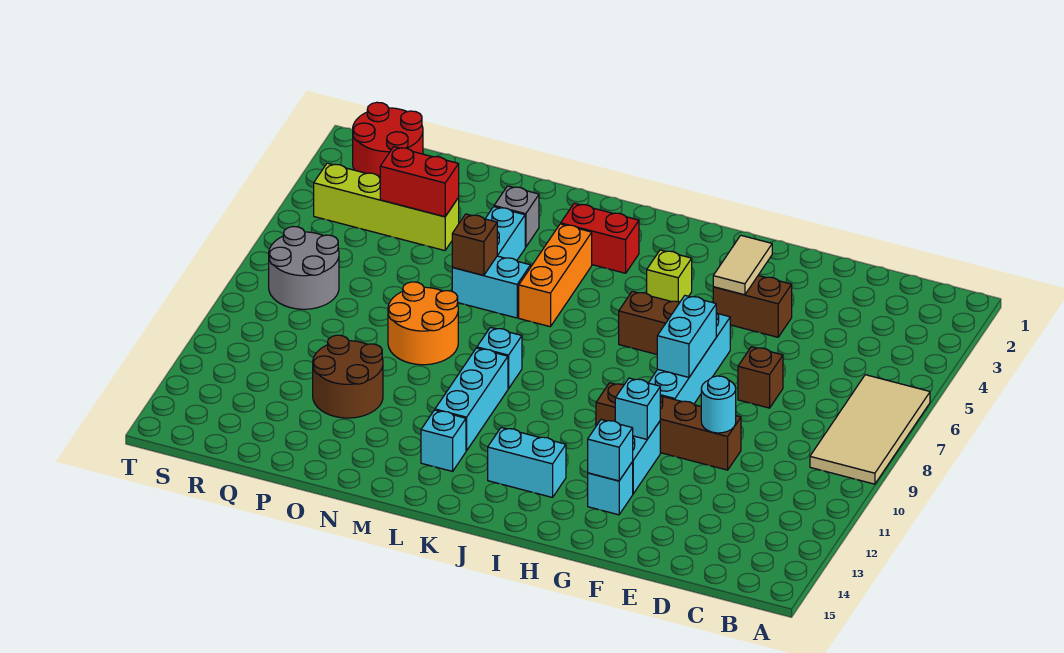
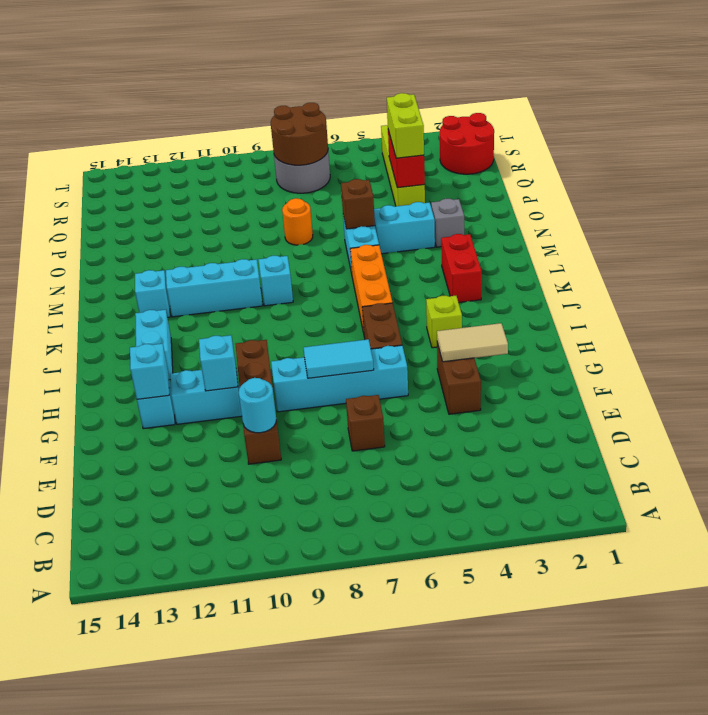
tan tile A6:B9 level 1 -> none
cyan brick G7:G8 level 2 -> cyan tile G7:G8 level 2
orange brick L4:L6 level 1 -> orange brick J6:L6 level 1
orange round brick N8:O9 level 1 -> orange round brick O8 level 1
brown round brick O11:P12 level 1 -> brown round brick R7:S8 level 2
none -> lime brick P4:Q4 level 3

